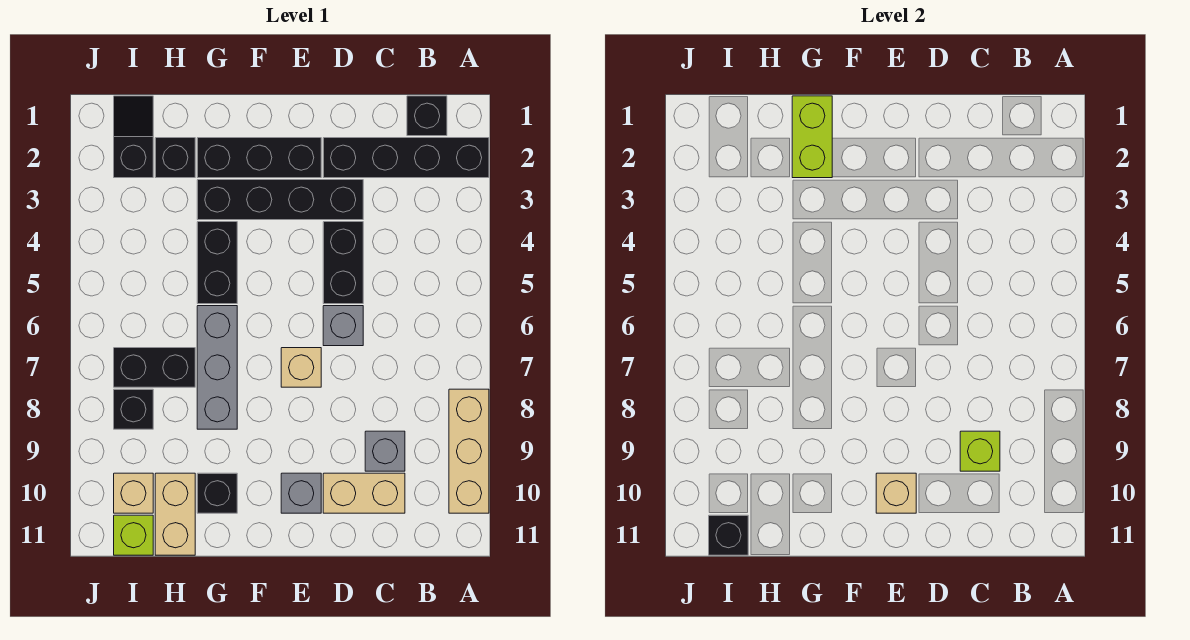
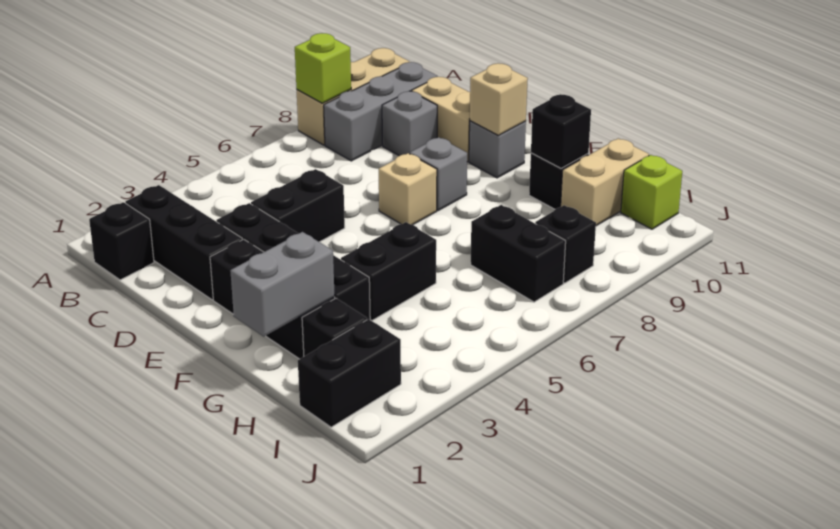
black brick A2:D2 level 1 -> black brick B2:D2 level 1
lime brick C9 level 2 -> lime brick A8 level 2
grey brick D6 level 1 -> grey brick E8 level 1
lime brick G1:G2 level 2 -> grey brick G1:G2 level 2
grey brick G6:G8 level 1 -> grey brick B8:B10 level 1
black slope I1:I2 level 1 top 2 -> black brick I1:I2 level 1
tan brick I10 level 1 -> none
black brick I11 level 2 -> black brick G10 level 2

